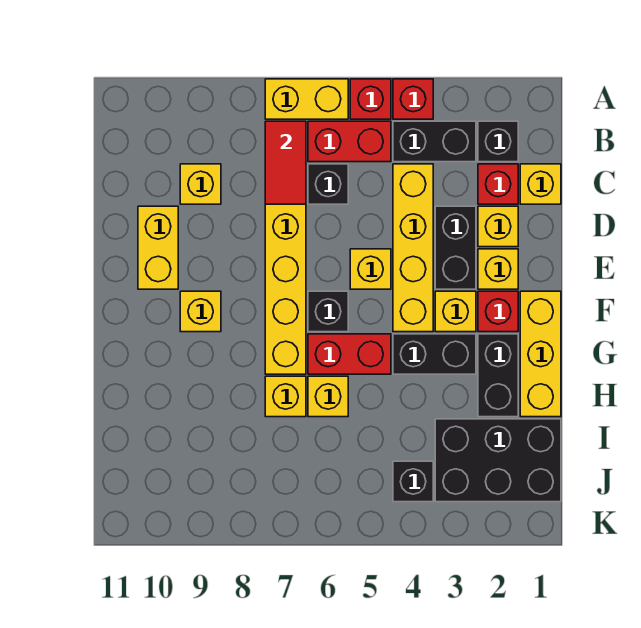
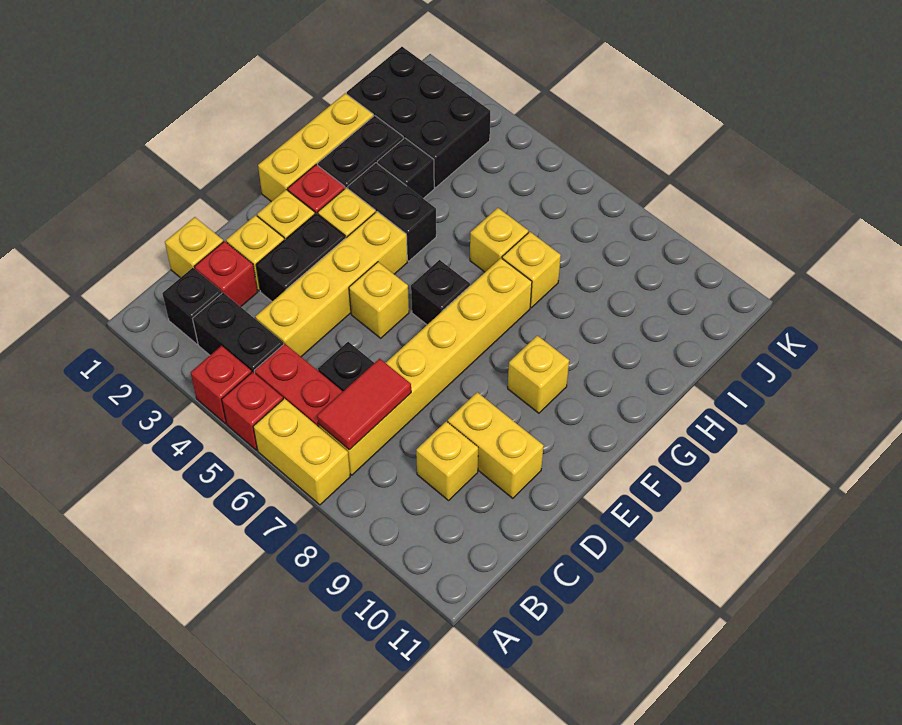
yellow brick D10:E10 level 1 -> yellow brick D9:D10 level 1
red brick G5:G6 level 1 -> none
black brick J4 level 1 -> black brick H3 level 1

